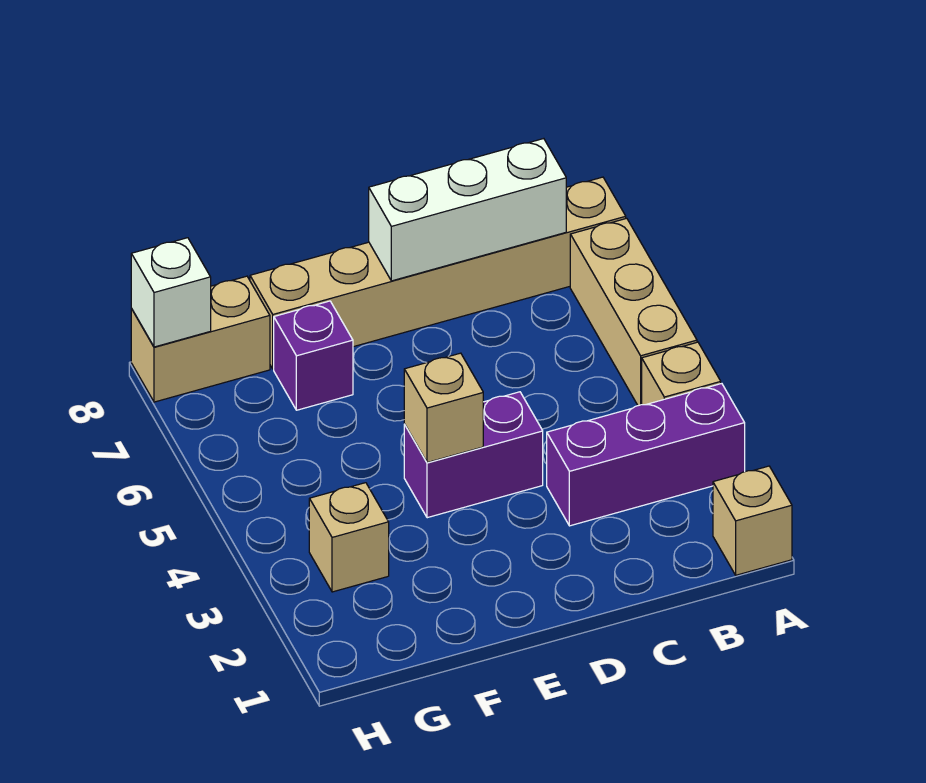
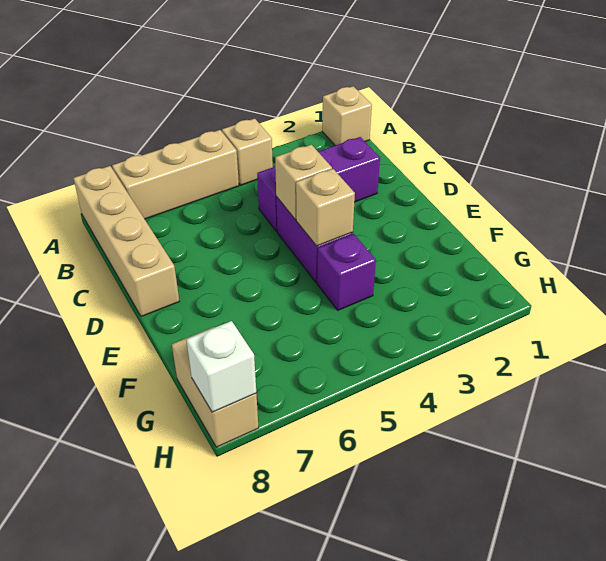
purple brick A3:C3 level 1 -> purple brick C2:C4 level 1
tan brick A8:F8 level 1 -> tan brick A8:D8 level 1
white brick B8:D8 level 2 -> none
purple brick F7 level 1 -> purple brick F4 level 1
tan brick G3 level 1 -> tan brick D4 level 2

